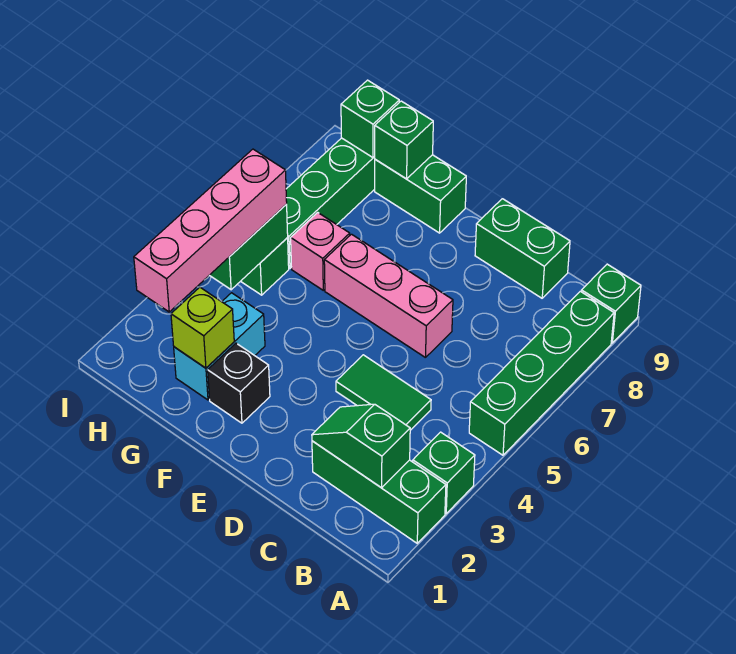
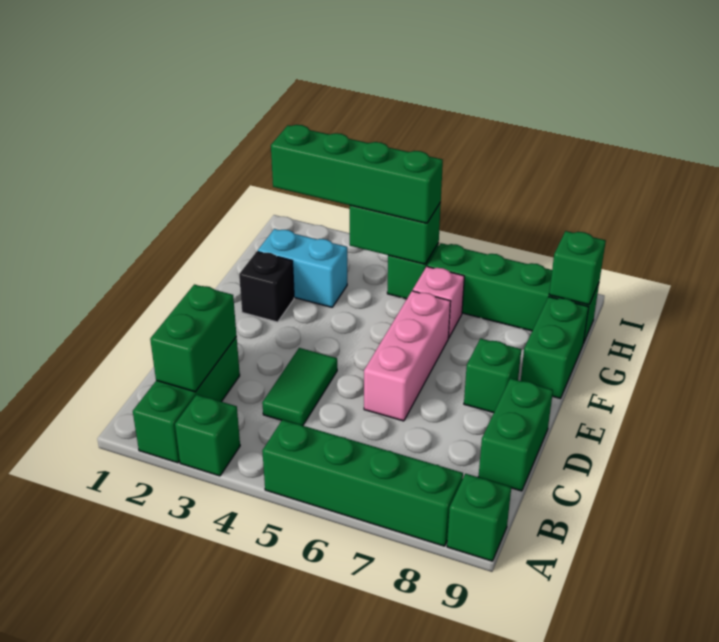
green slope B2:C2 level 2 top B -> green brick B2:C2 level 2
lime brick G2 level 2 -> none
green brick G9 level 2 -> green brick E8 level 1
pink brick H2:H5 level 3 -> green brick H2:H5 level 3

